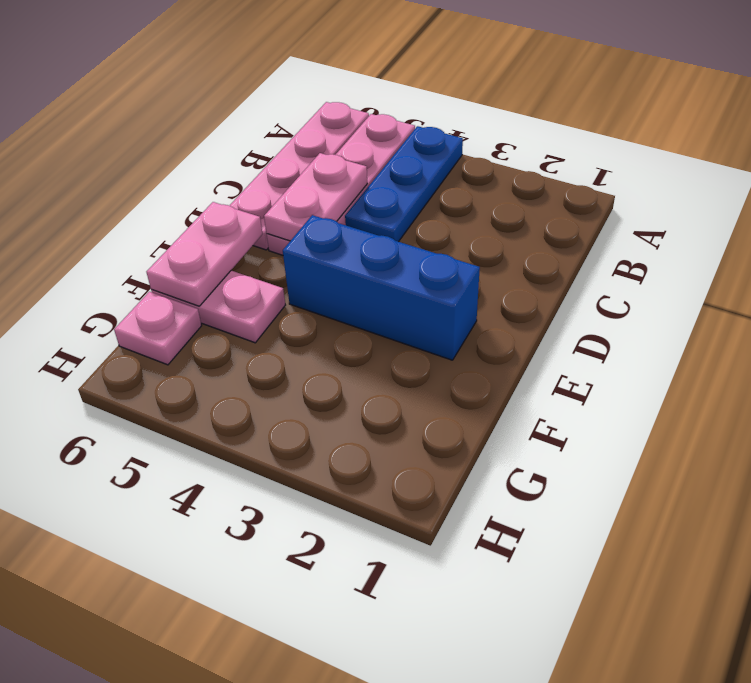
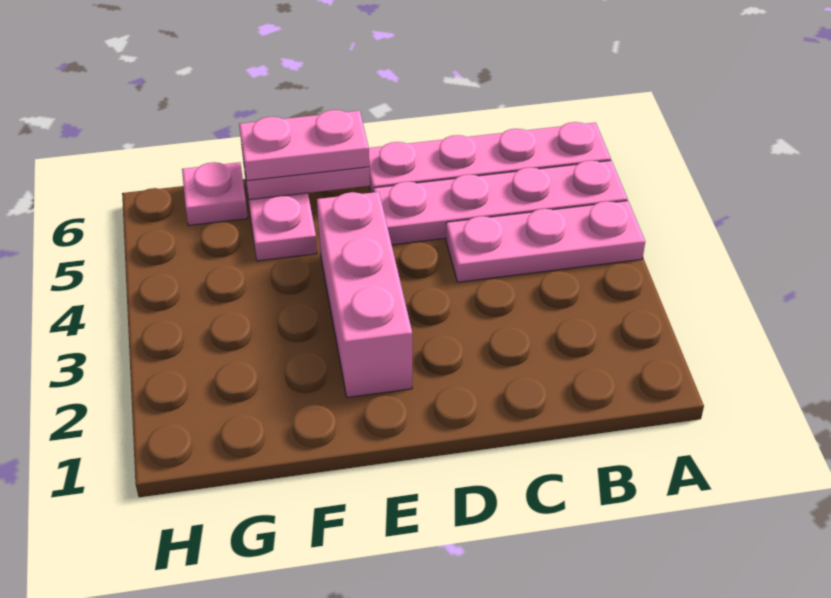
blue plate A4:C4 level 1 -> pink plate A4:C4 level 1
pink plate C5:D5 level 2 -> pink plate E6:F6 level 3
blue brick E2:E4 level 1 -> pink brick E2:E4 level 1

